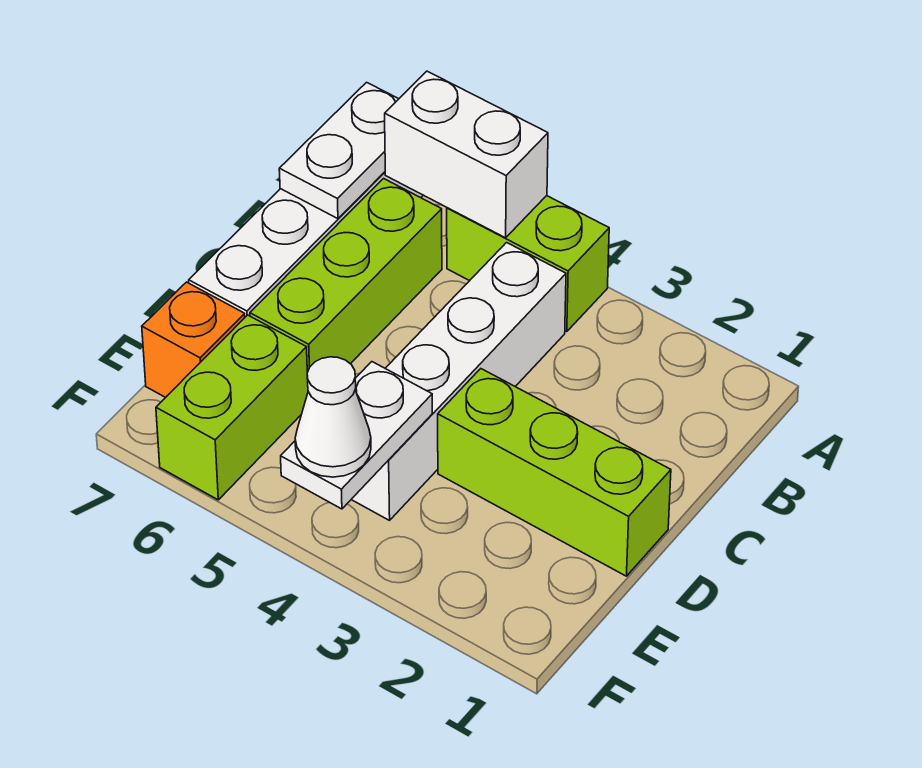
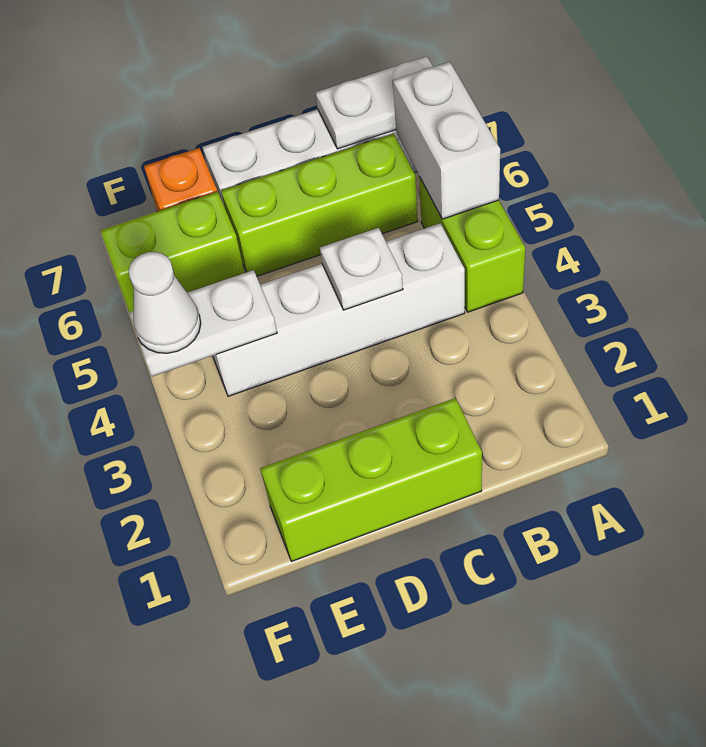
none -> white plate C4 level 2
lime brick D1:D3 level 1 -> lime brick C1:E1 level 1

